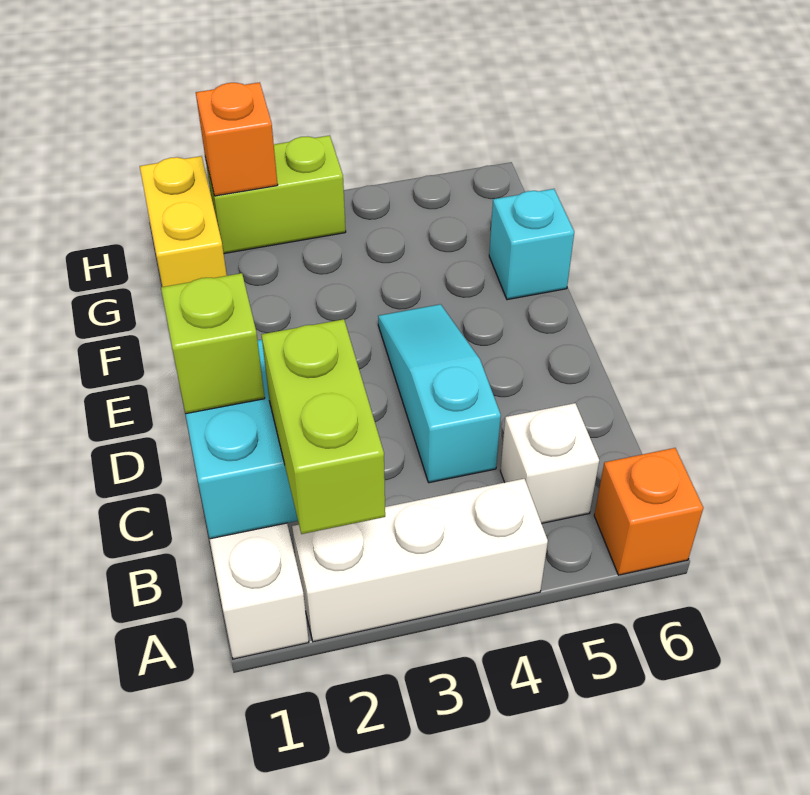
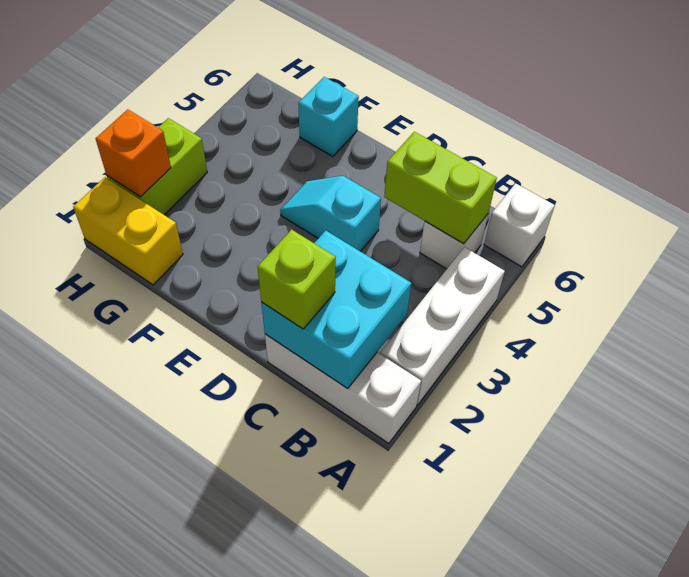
lime brick A2:B2 level 3 -> lime brick B5:C5 level 2
orange brick A6 level 1 -> white brick A6 level 1
cyan slope C4:E4 level 1 top C -> cyan slope D4:E4 level 1 top D

